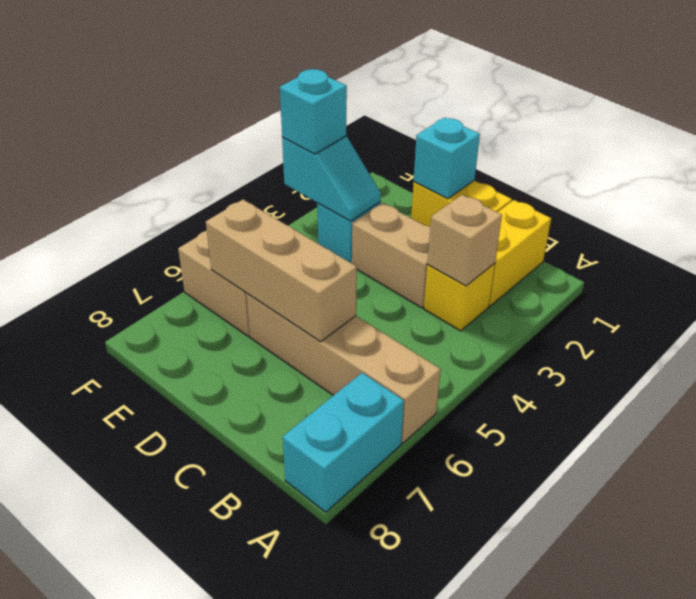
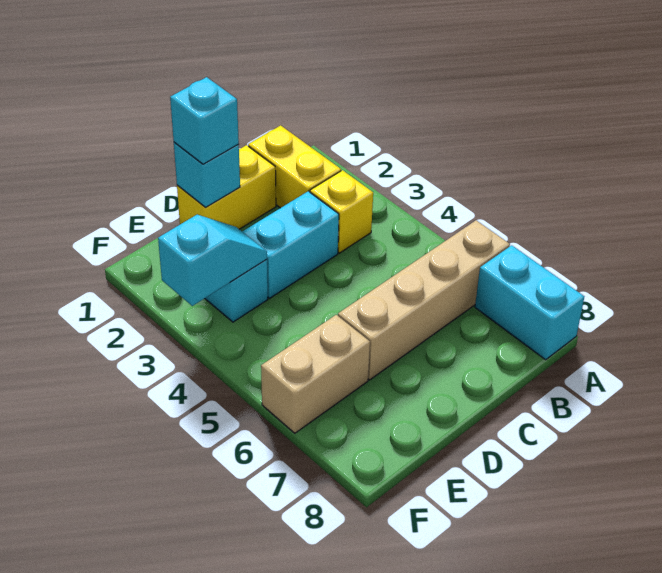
tan brick B3 level 2 -> none
tan brick C3:D3 level 1 -> cyan brick C3:D3 level 1
tan brick C6:E6 level 2 -> none
cyan brick F3 level 3 -> cyan brick D1 level 3

